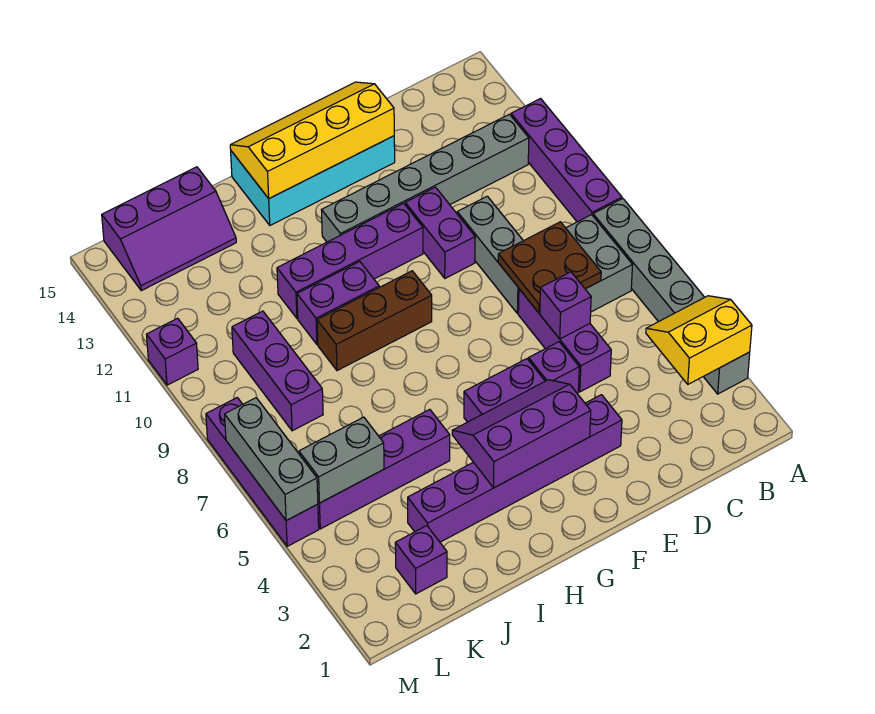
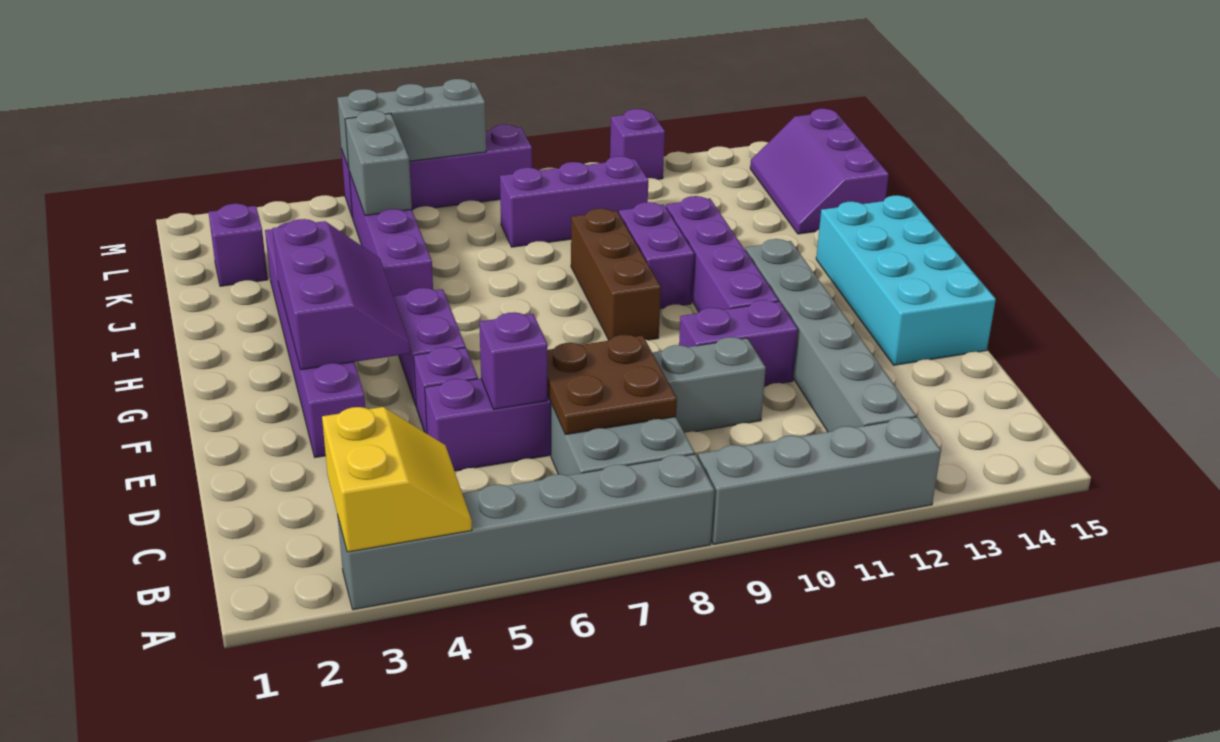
purple brick A9:A12 level 1 -> grey brick A9:A12 level 1
yellow slope E14:H15 level 2 top 14 -> none

